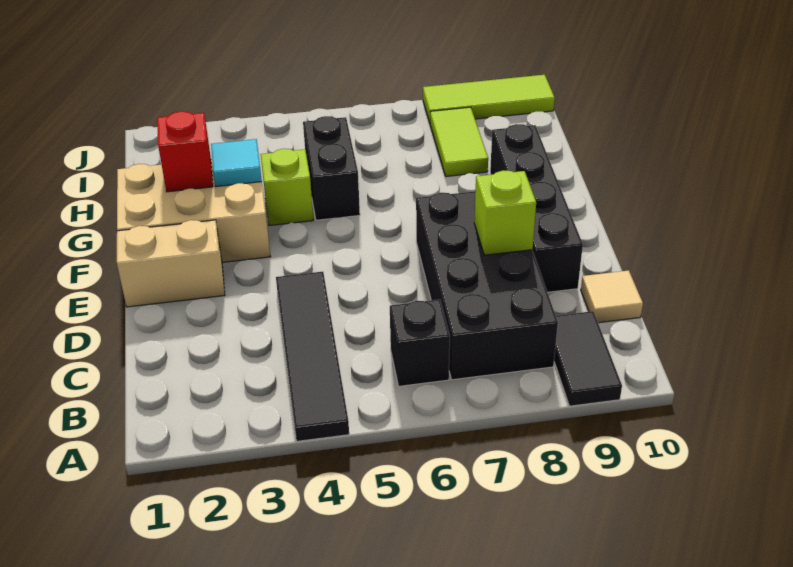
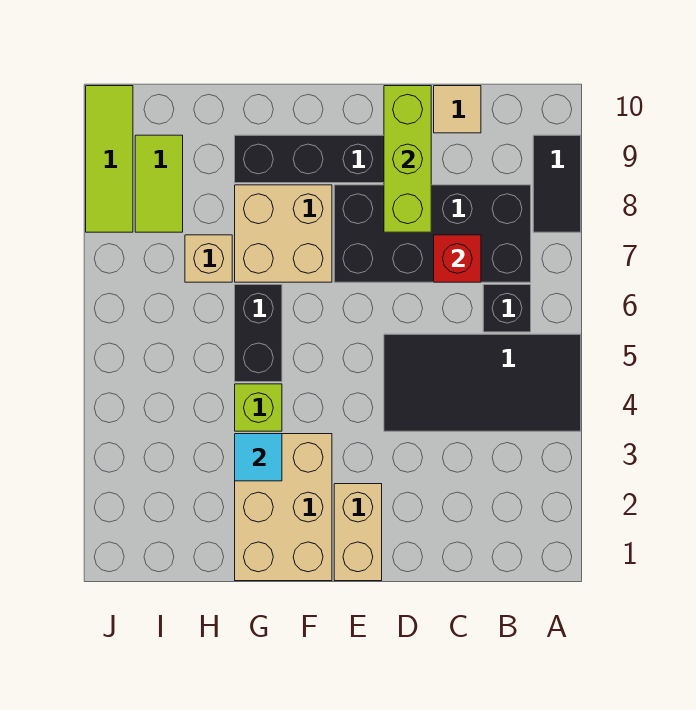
black tile A4:D4 level 1 -> black tile A4:D5 level 1
black tile A9:B9 level 1 -> black tile A8:A9 level 1
lime brick D8 level 2 -> lime brick D8:D10 level 2
none -> tan brick F7:G8 level 1
red brick G2 level 2 -> red brick C7 level 2
black brick G5:H5 level 1 -> black brick G5:G6 level 1
none -> tan brick H7 level 1
lime tile H8:I8 level 1 -> lime tile I8:I9 level 1

